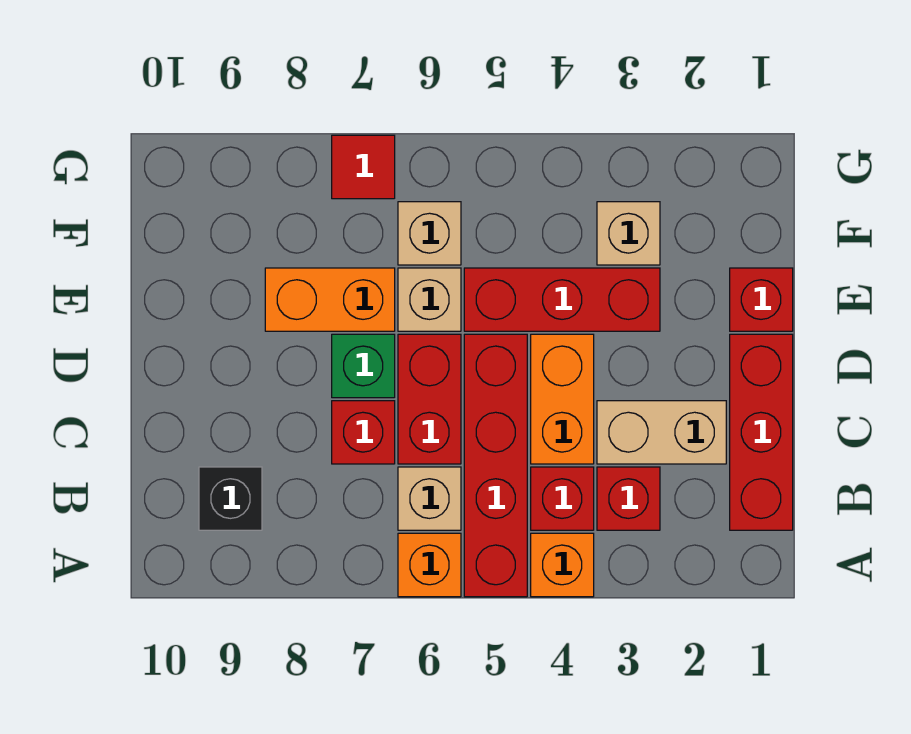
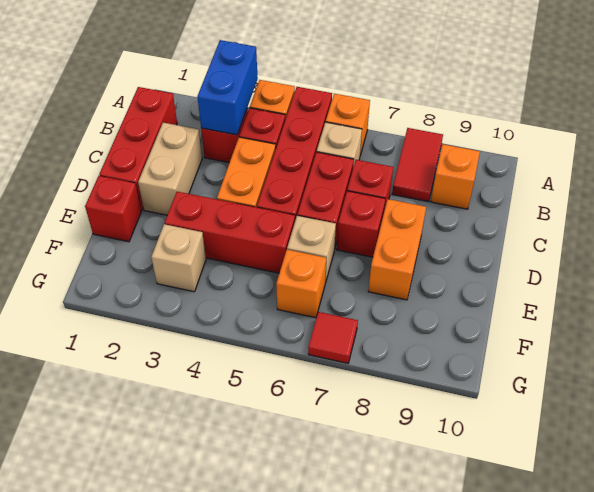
none -> blue brick A3:B3 level 2
none -> red tile A8:B8 level 1
black brick B9 level 1 -> orange brick B9 level 1
tan brick C2:C3 level 1 -> tan brick C2:D2 level 1
green brick D7 level 1 -> red brick D7 level 1
orange brick E7:E8 level 1 -> orange brick D8:E8 level 1
tan brick F6 level 1 -> orange brick F6 level 1

